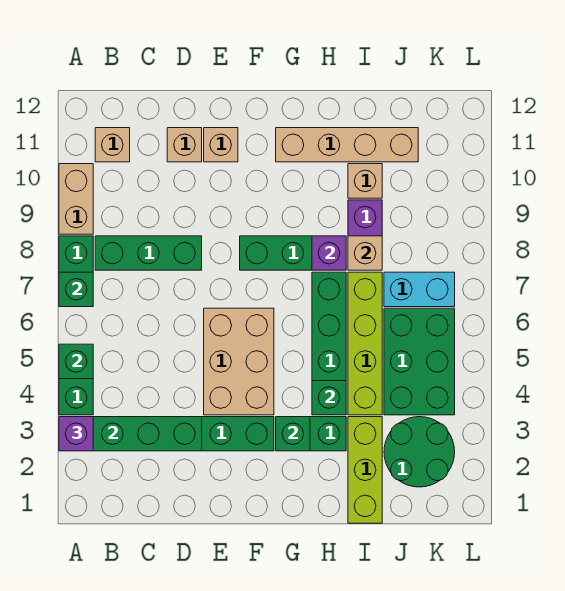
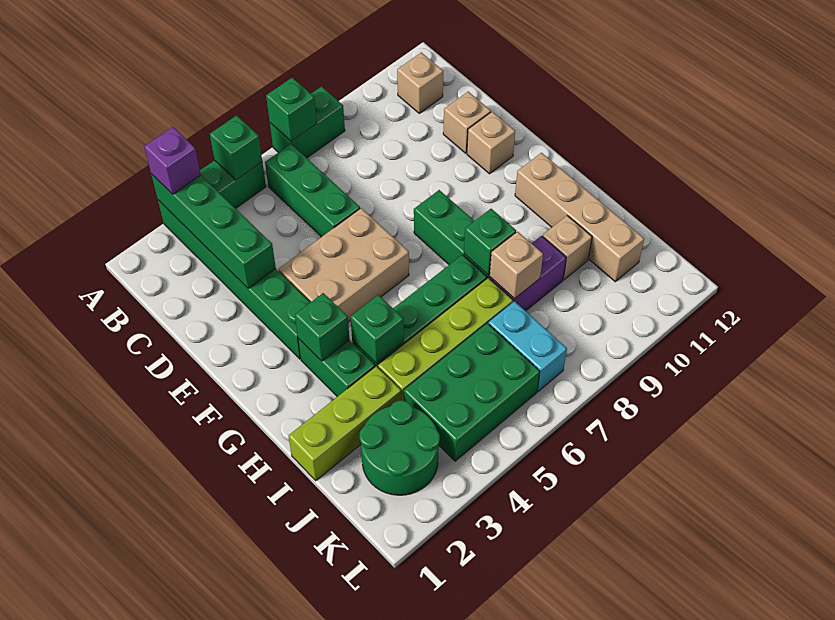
tan brick A9:A10 level 1 -> none
green brick B8:D8 level 1 -> green brick B6:D6 level 1
purple brick H8 level 2 -> green brick H8 level 2

